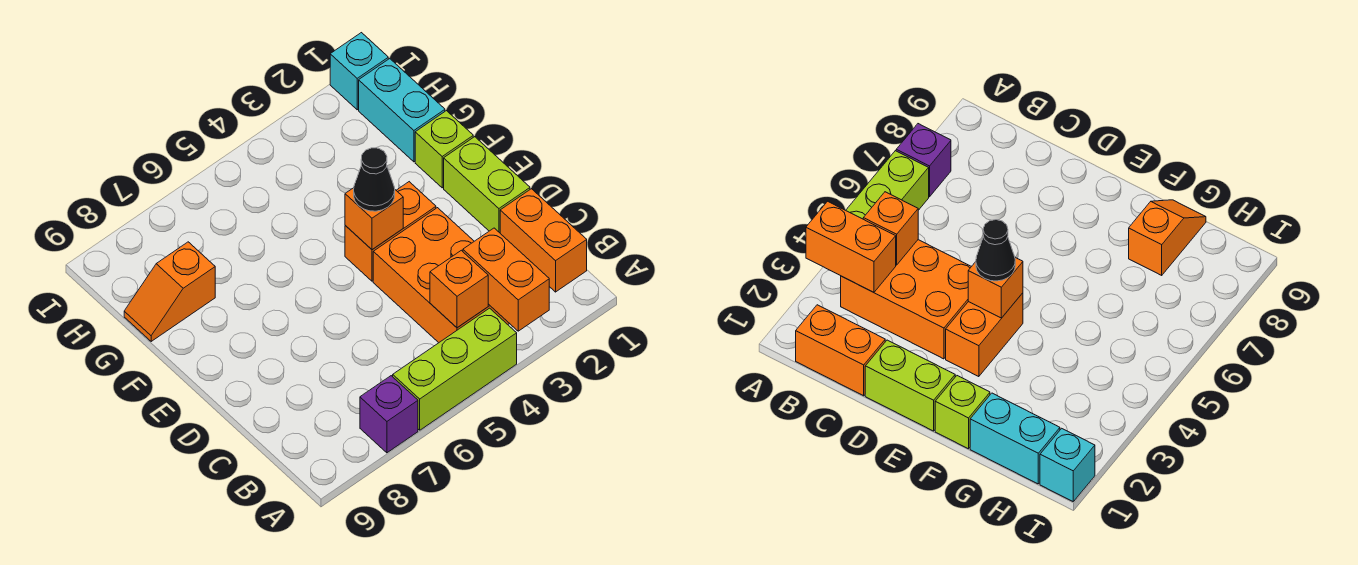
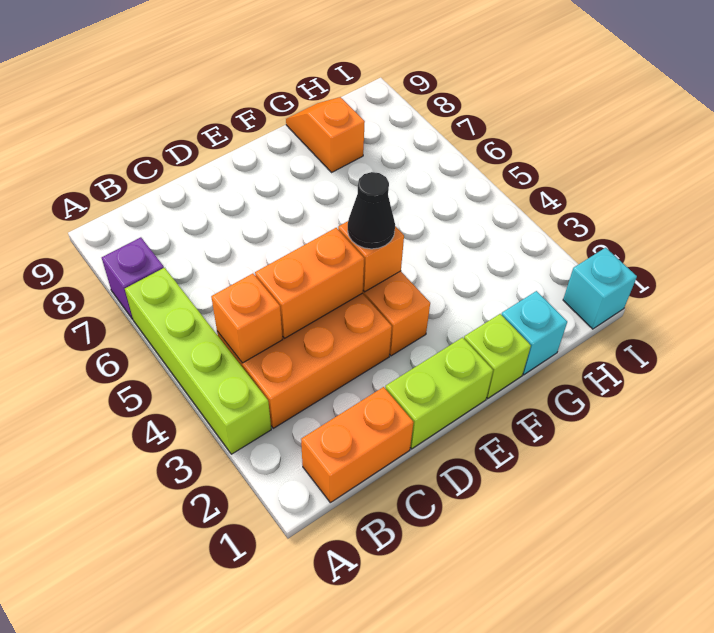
orange brick A3:B3 level 2 -> orange brick C4:D4 level 2
lime brick A4:A6 level 1 -> lime brick A3:A6 level 1
cyan brick G1:H1 level 1 -> cyan brick G1 level 1

